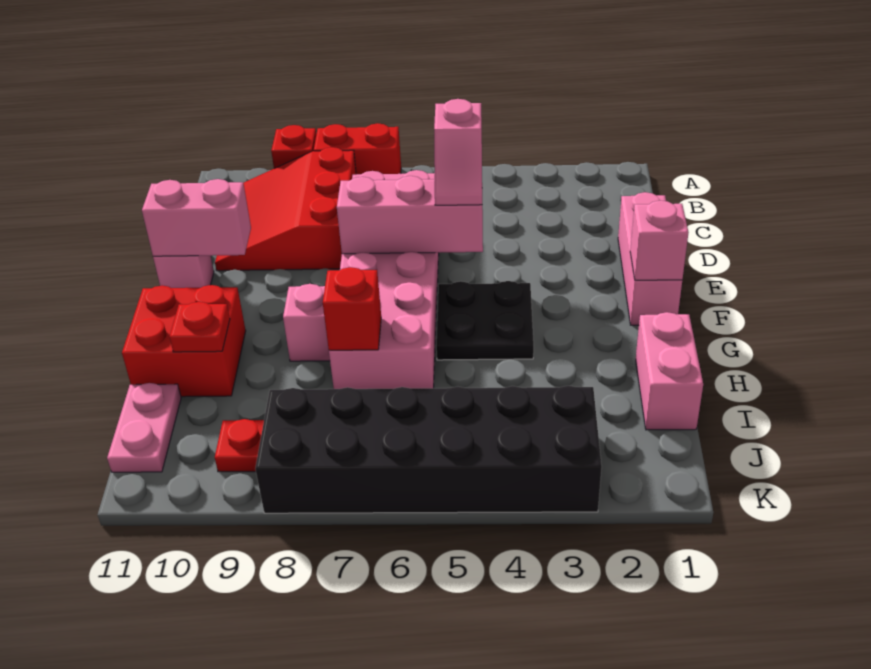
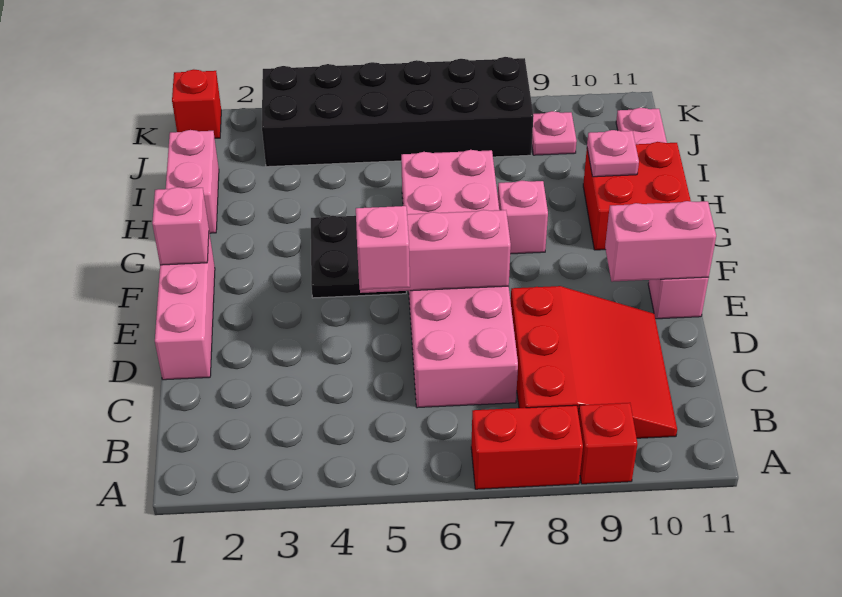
red brick H7 level 2 -> red brick K1 level 1
red plate H10 level 2 -> pink plate H10 level 2
red plate J9 level 1 -> pink plate J9 level 1

